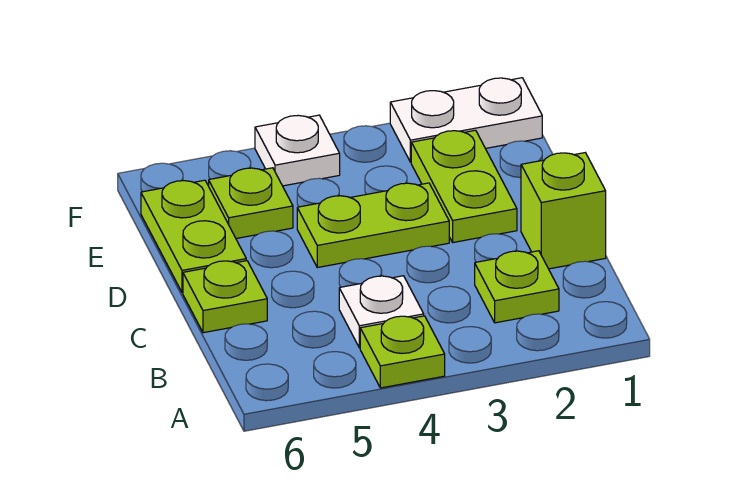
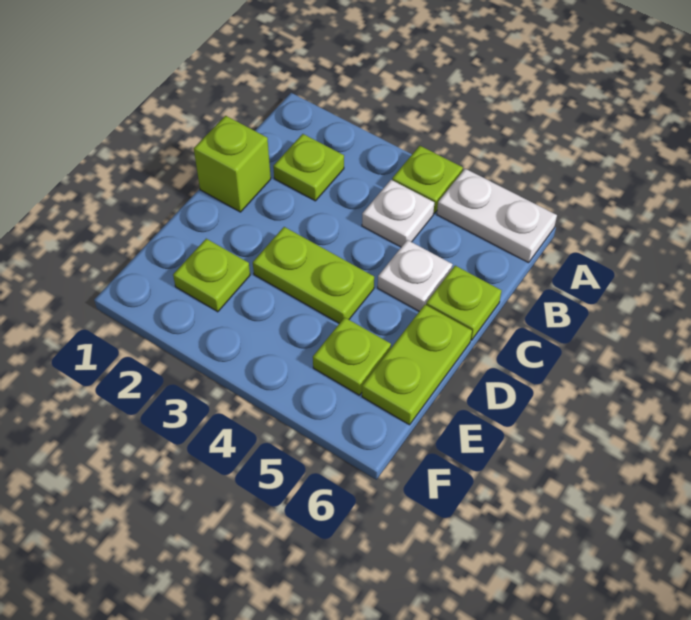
lime plate D2:E2 level 1 -> lime plate E2 level 1
white plate F1:F2 level 1 -> white plate A5:A6 level 1
white plate F4 level 1 -> white plate C5 level 1

